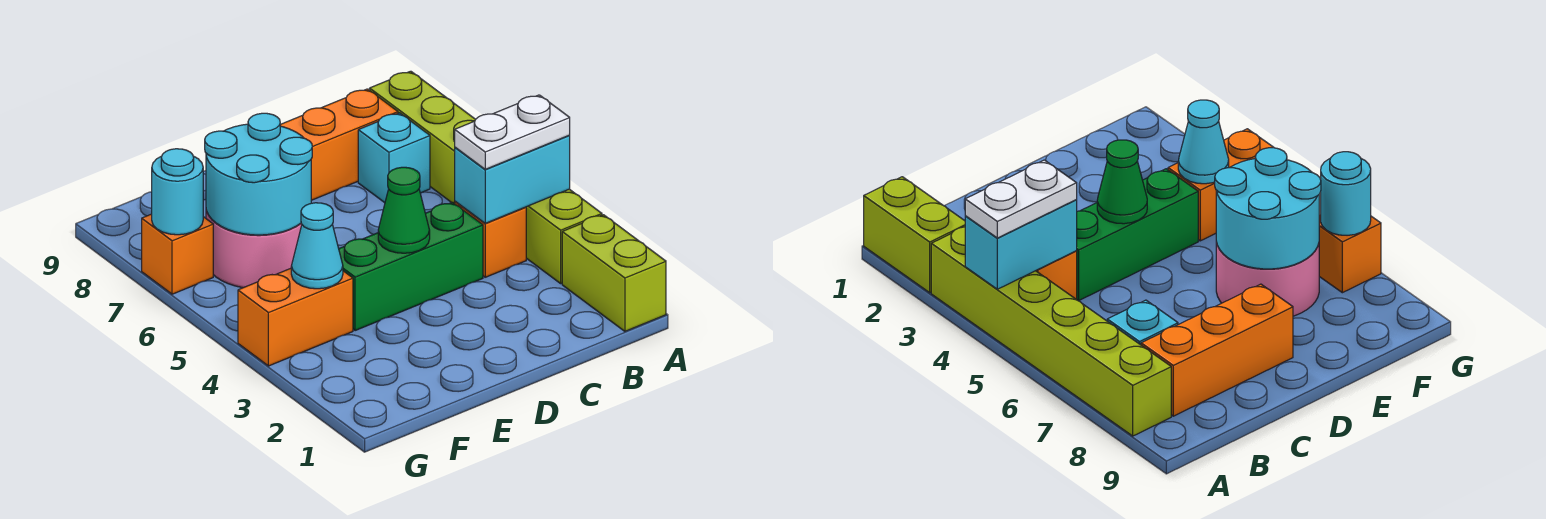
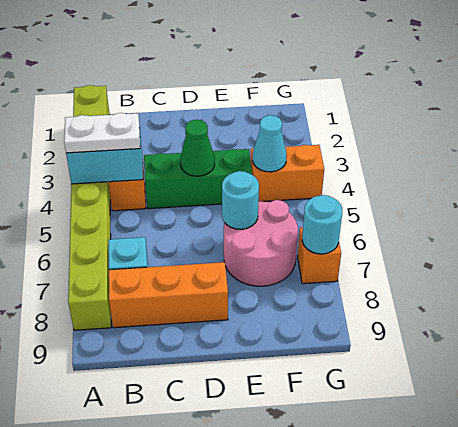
cyan round brick E6:F7 level 2 -> cyan round brick E6 level 2

